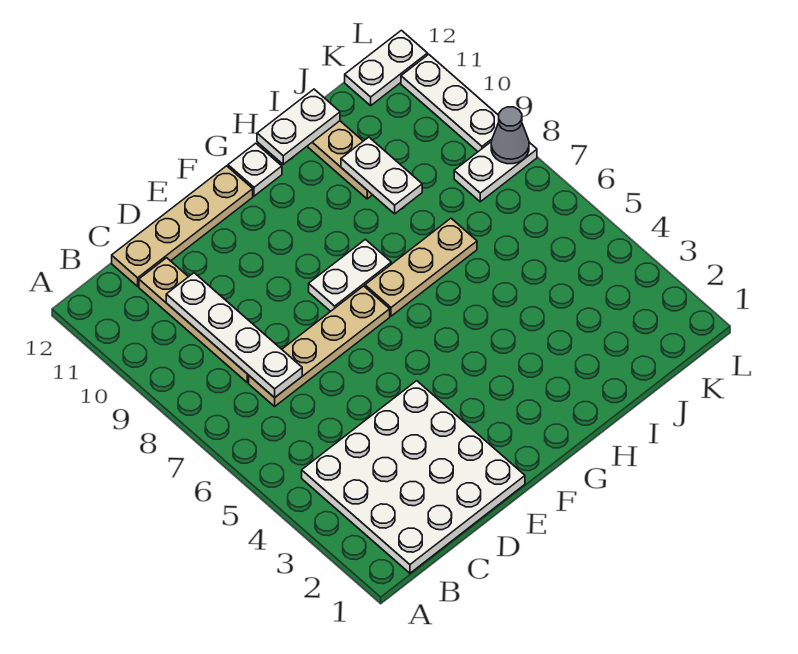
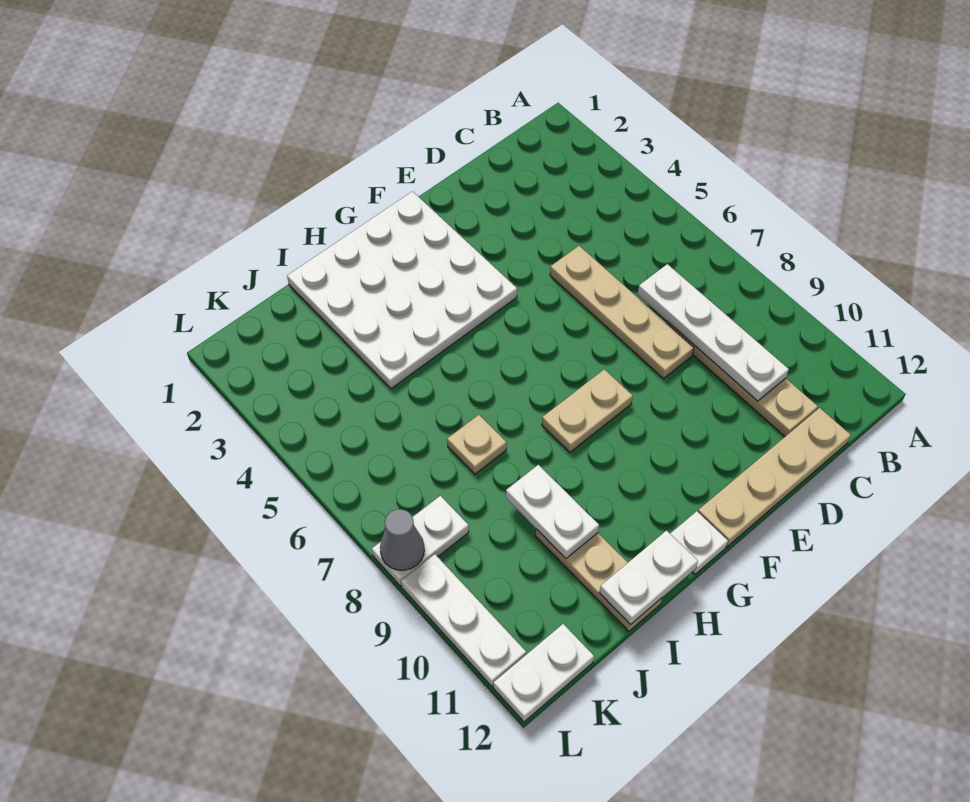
white plate B1:E4 level 1 -> white plate F1:I4 level 1
tan plate C7:F7 level 1 -> tan plate D5:D8 level 1
white plate F8:G8 level 1 -> tan plate F8:G8 level 1
tan plate G7:I7 level 1 -> tan plate I7 level 1

